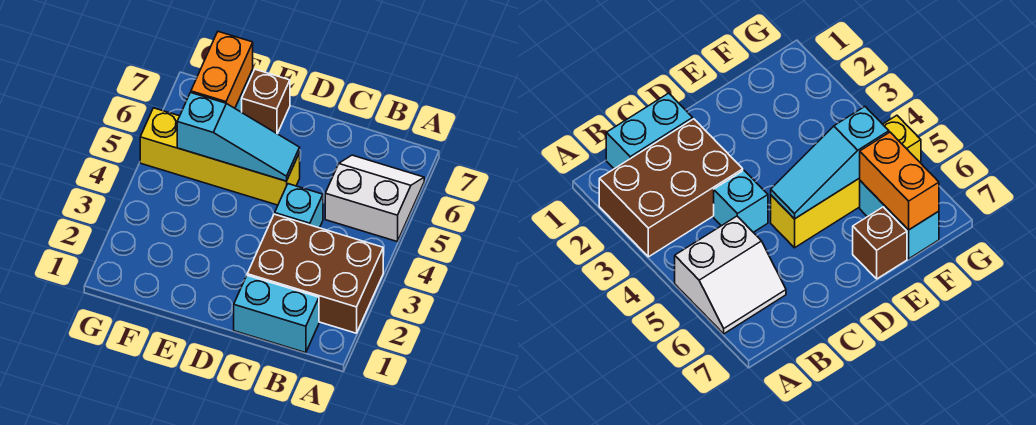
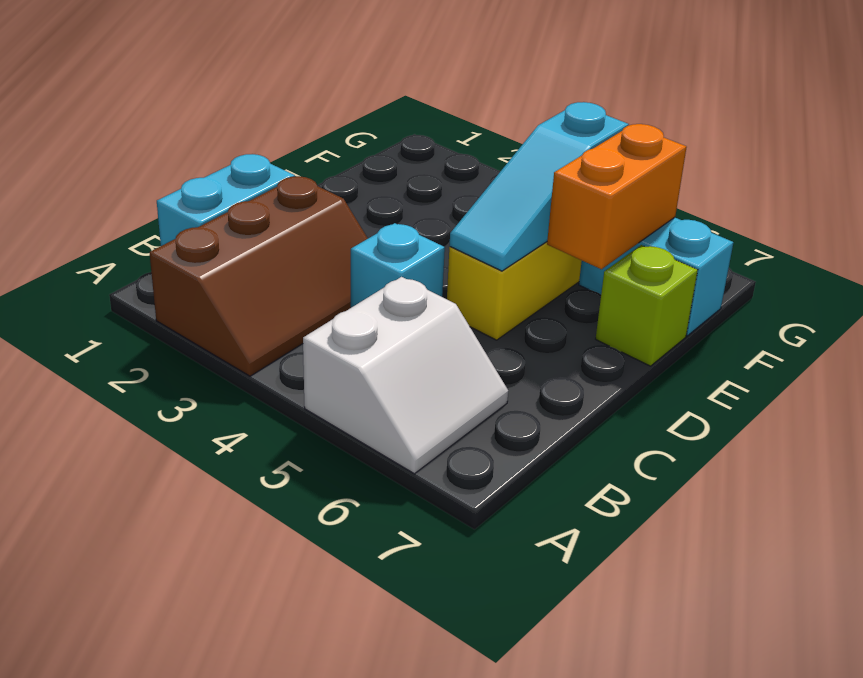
brown brick A2:C3 level 1 -> brown slope A2:C3 level 1 top 2
brown brick E7 level 1 -> lime brick E7 level 1
orange brick F6:F7 level 2 -> orange brick E6:F6 level 2

